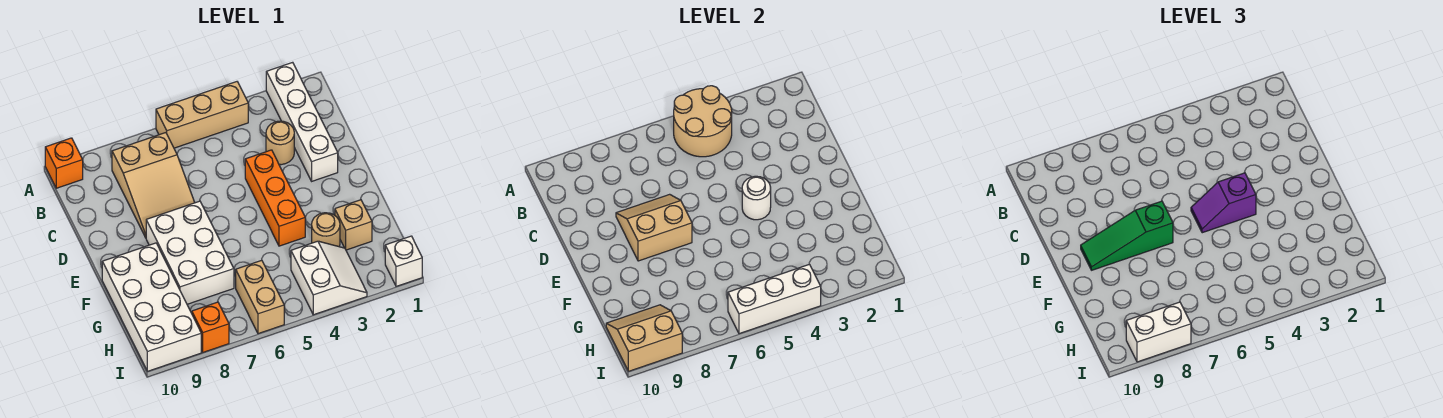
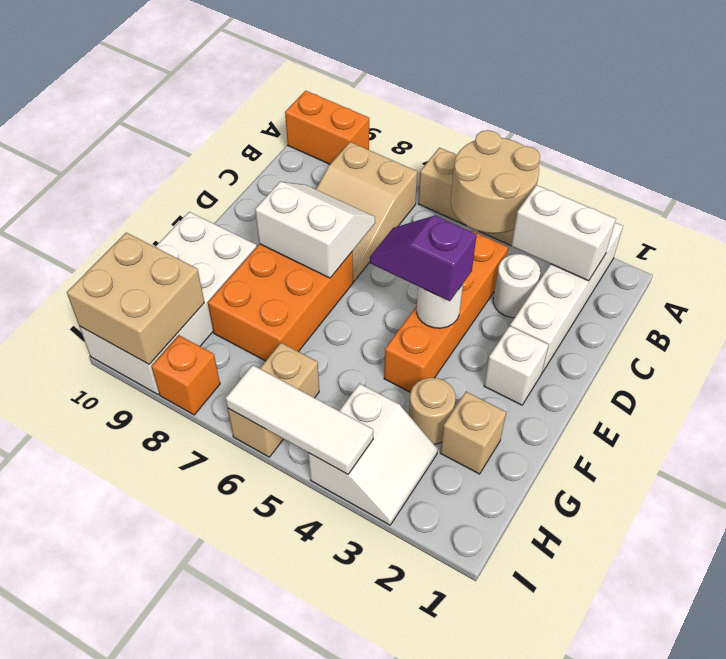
orange brick A10 level 1 -> orange brick A9:A10 level 1
tan round brick C3 level 1 -> white round brick C3 level 1
orange brick D4:F4 level 1 -> orange brick C4:F4 level 1
tan slope D7:E8 level 2 top E -> white slope D7:E8 level 2 top E
white brick E7:G8 level 1 -> orange brick E7:G8 level 1
green slope E7:E9 level 3 top 7 -> none
tan slope H9:I10 level 2 top I -> tan brick H9:I10 level 2
white brick I1 level 1 -> white brick E2 level 1
white brick I4:I6 level 2 -> white tile I4:I6 level 2
white brick I8:I9 level 3 -> white brick B2:B3 level 2

